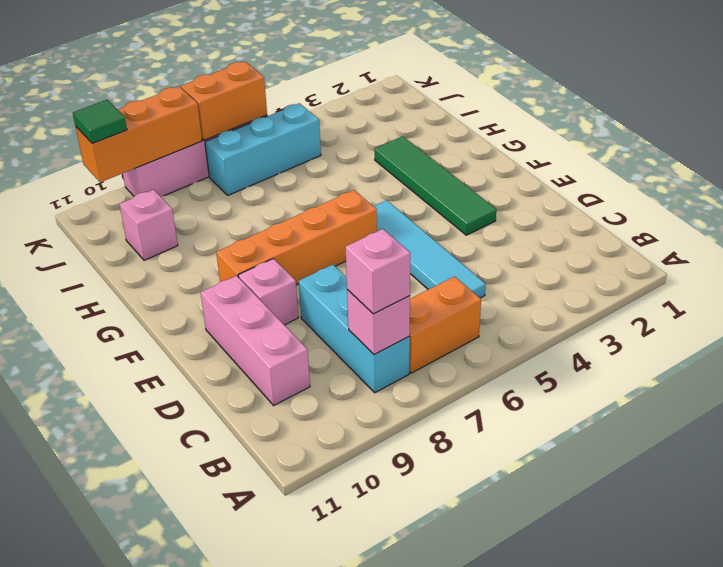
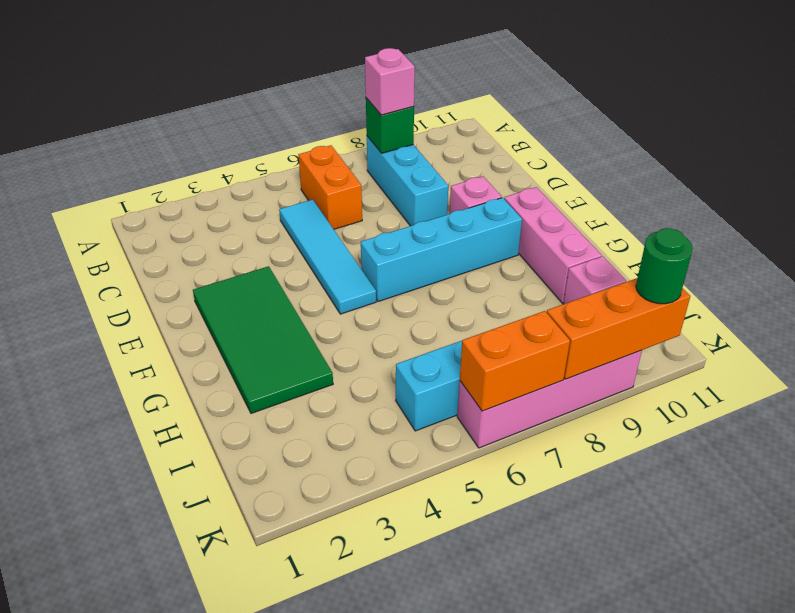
orange brick B6:B7 level 1 -> orange brick B6:C6 level 1
pink brick B8 level 2 -> green brick B8 level 2
pink brick C10:E10 level 1 -> pink brick F10:H10 level 1
green tile E3:H3 level 1 -> green tile E2:H3 level 1
orange brick F6:F9 level 1 -> cyan brick F6:F9 level 1
green tile K10 level 3 -> green round brick K10 level 3

